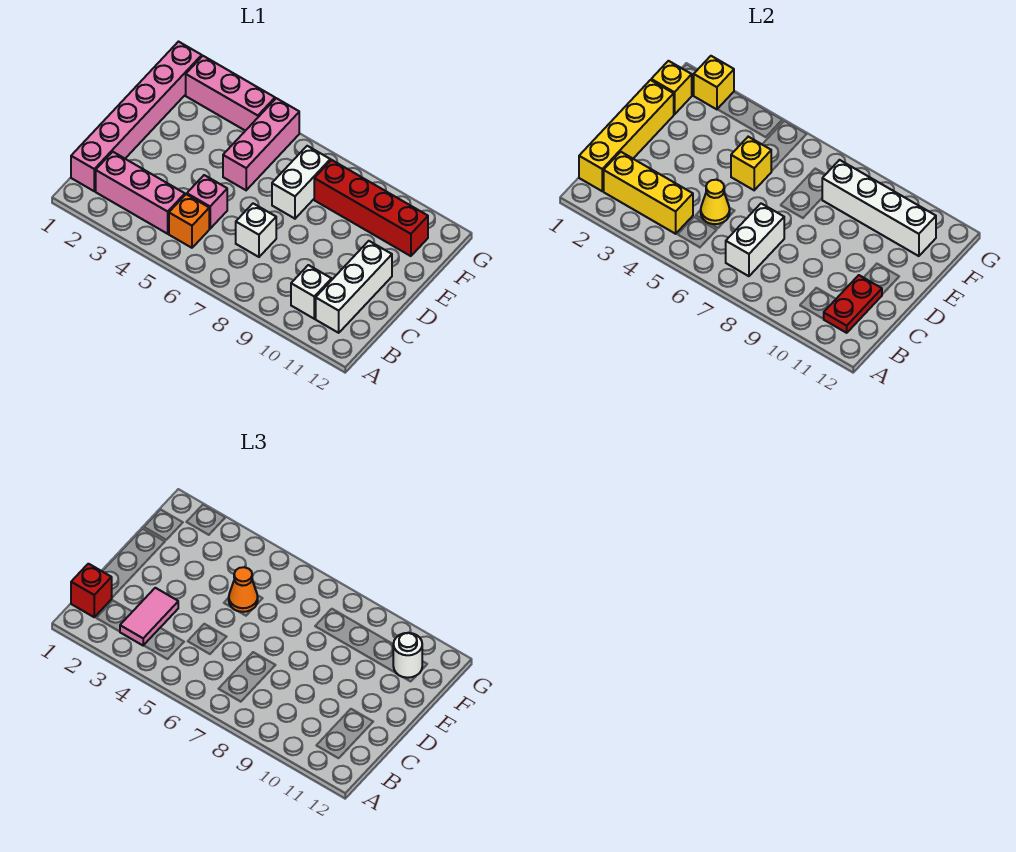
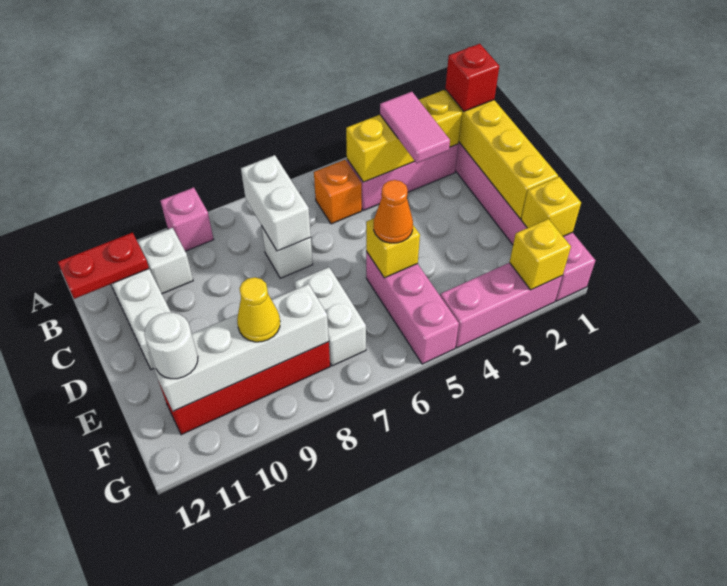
red plate B11:C11 level 2 -> red plate B11:B12 level 2
pink brick C5 level 1 -> pink brick A9 level 1
yellow cone C5 level 2 -> yellow cone F9 level 3

